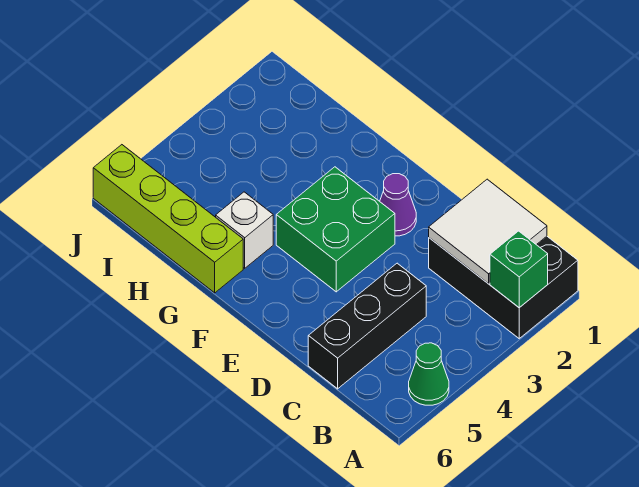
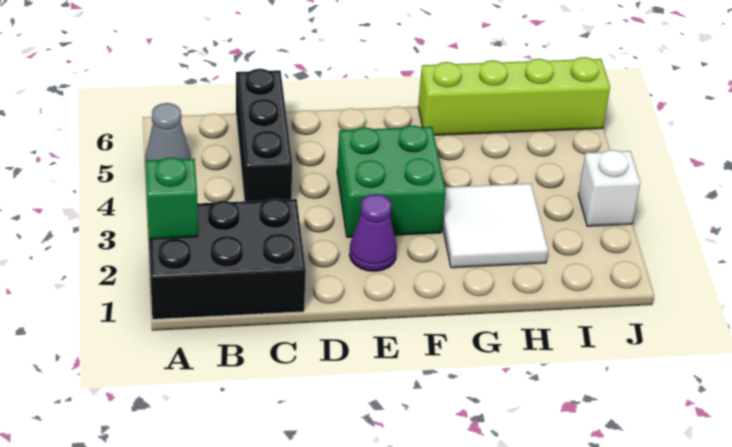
green cone A5 level 1 -> grey cone A5 level 1
white tile B1:C2 level 2 -> white tile G2:H3 level 1
white brick G5 level 1 -> white brick J3 level 1

